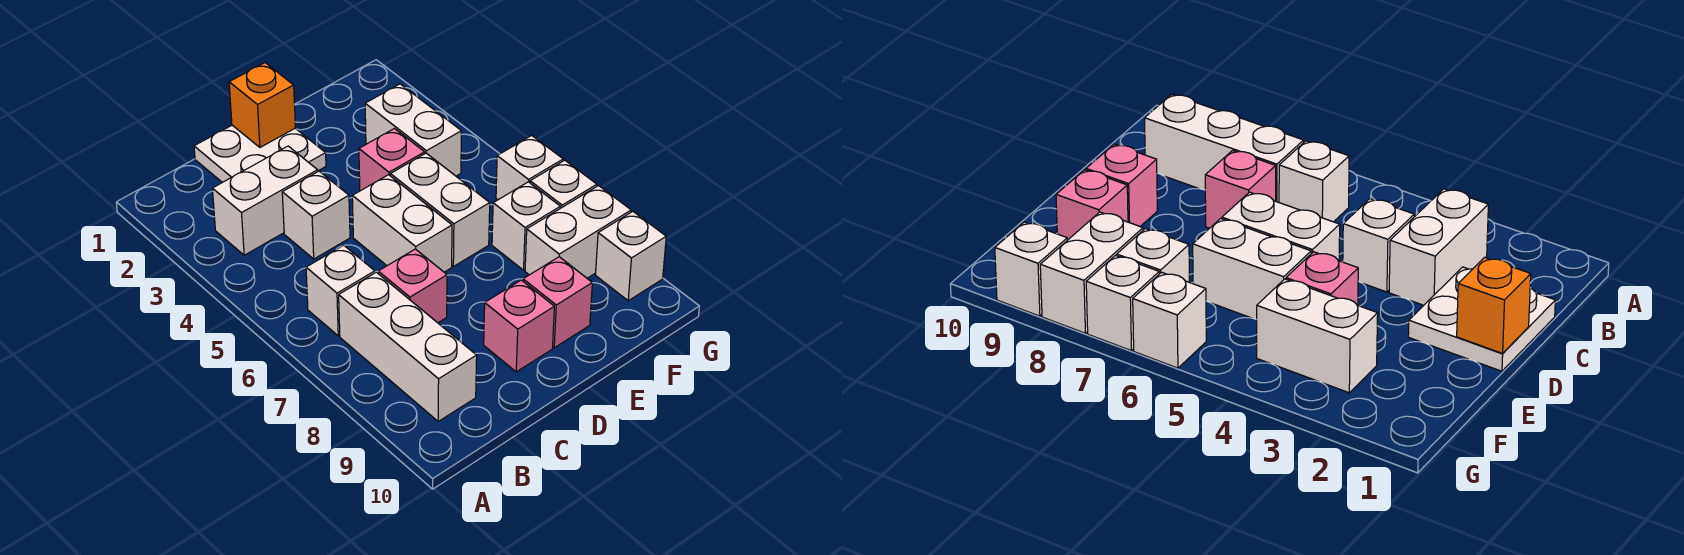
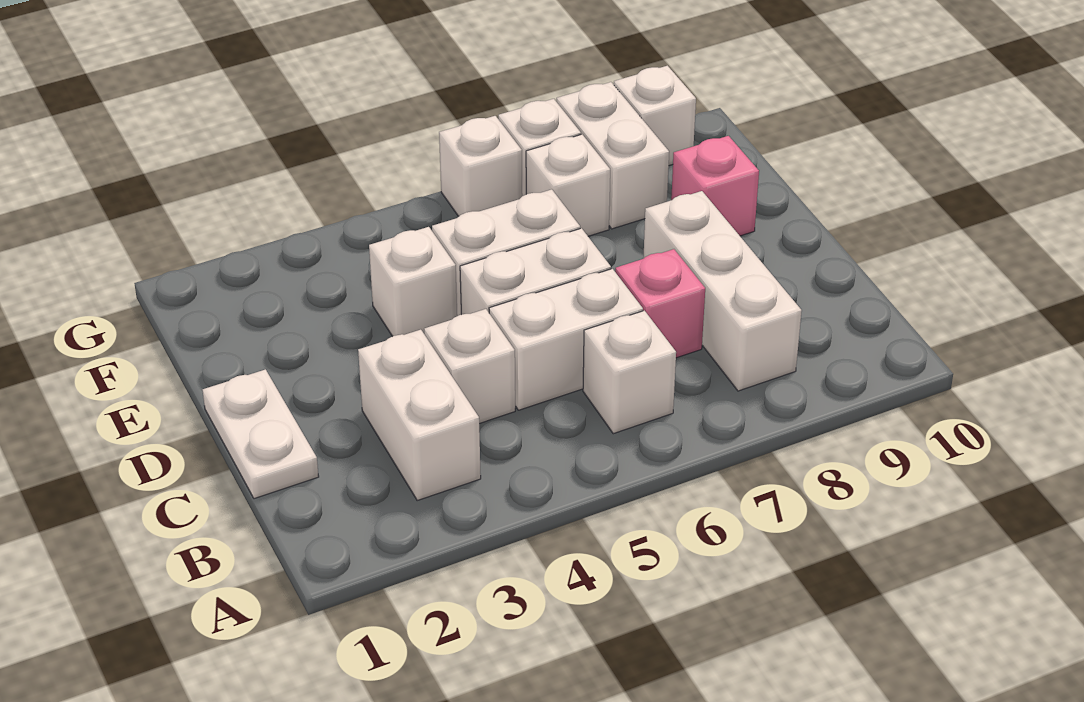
white brick B7:B9 level 1 -> white brick B8:D8 level 1
white plate C1:D2 level 1 -> white plate C1:D1 level 1
orange brick D1 level 2 -> none
pink brick D9 level 1 -> none
pink brick E4 level 1 -> white brick E4 level 1
white brick F3:F4 level 1 -> white brick C5:C6 level 1

